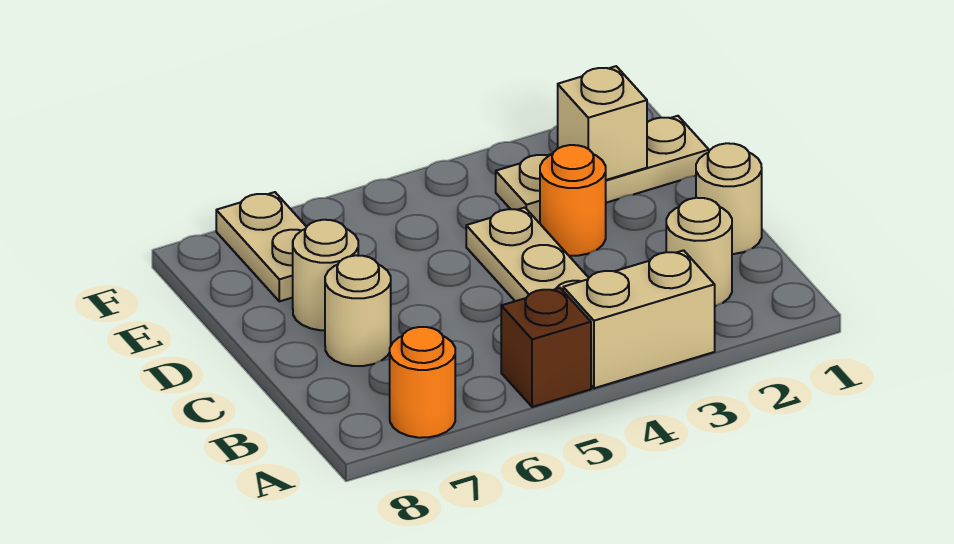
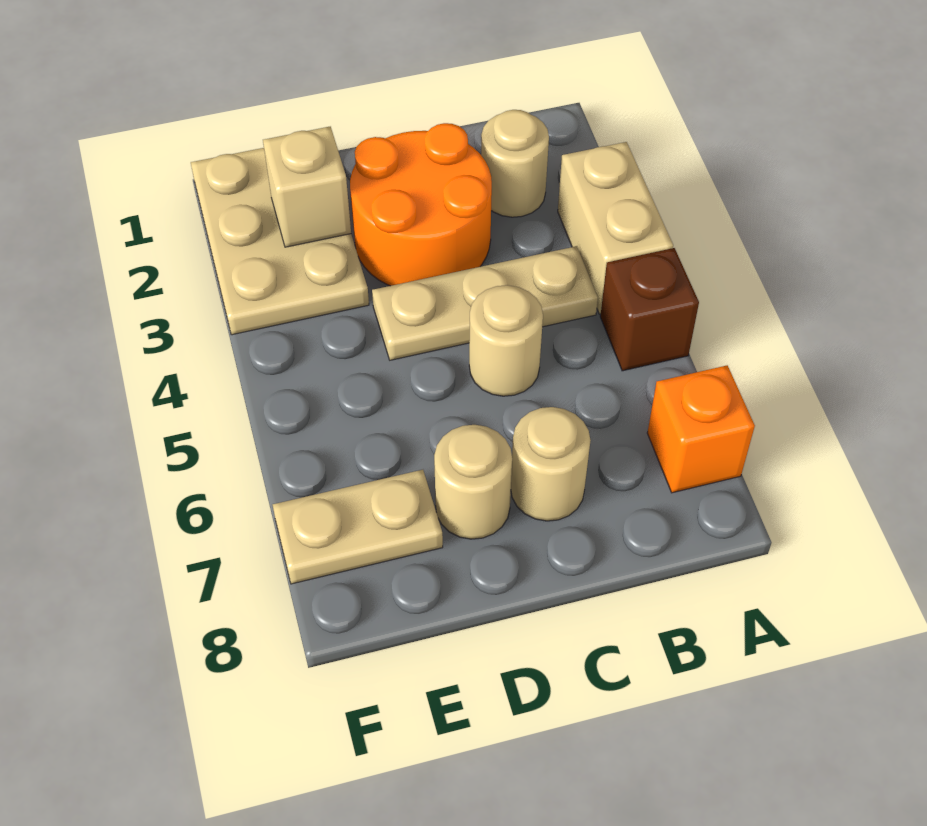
orange round brick A7 level 1 -> orange brick A7 level 1
tan round brick C1 level 1 -> tan round brick C5 level 1
orange round brick D3 level 1 -> orange round brick C2:D3 level 1
tan plate E1:E3 level 1 -> tan plate E1:F3 level 1

